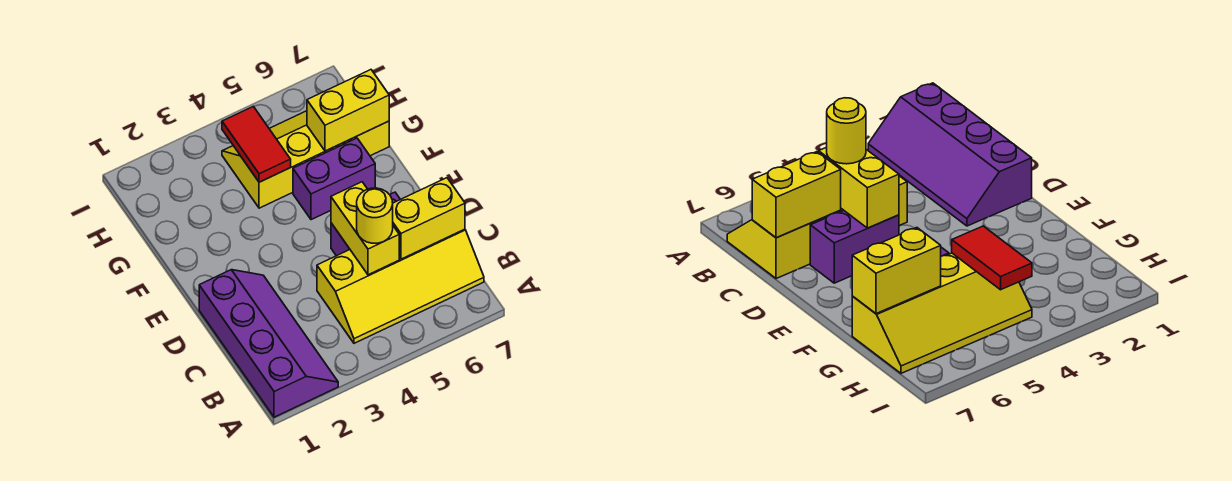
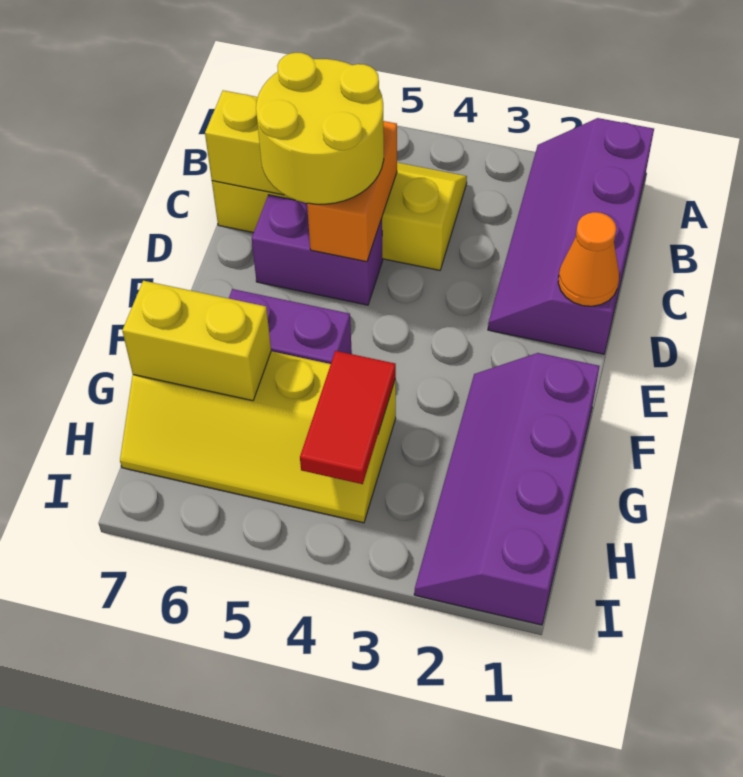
yellow brick C5:D5 level 2 -> orange brick C5:D5 level 2
yellow round brick C5 level 3 -> yellow round brick C5:D6 level 3
none -> orange cone D1 level 2
none -> purple slope F1:I2 level 1 top 1

